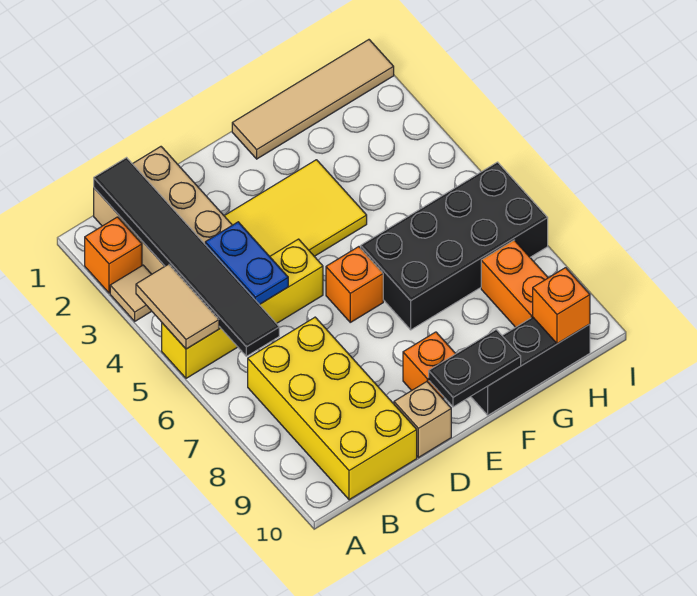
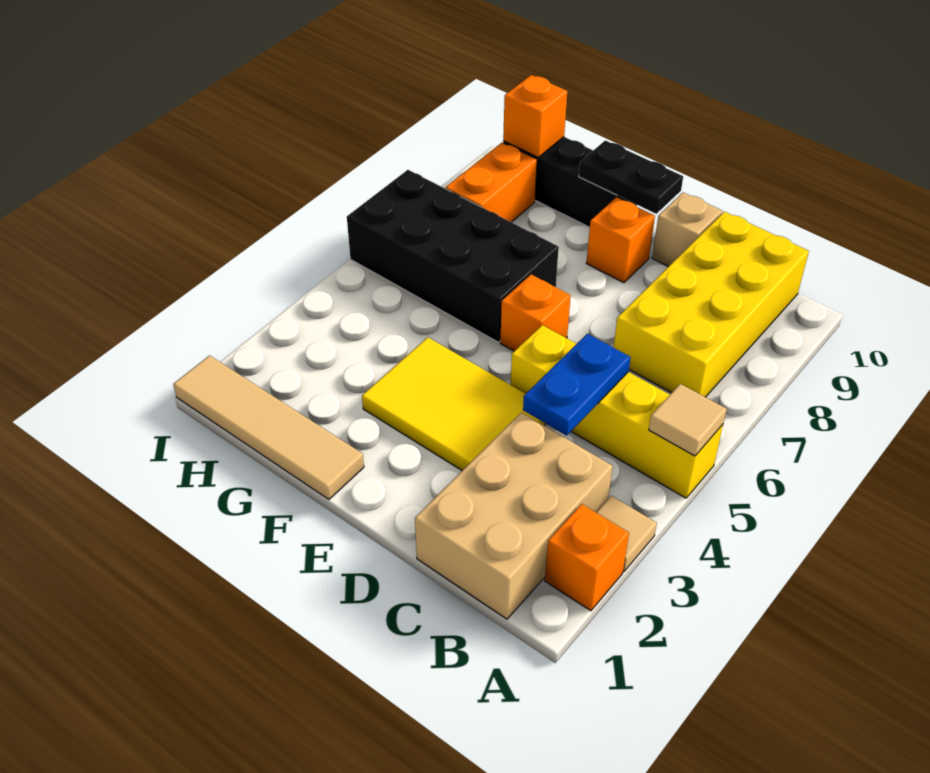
tan tile A4:A5 level 2 -> tan tile A5 level 2
black tile B1:B6 level 2 -> none

